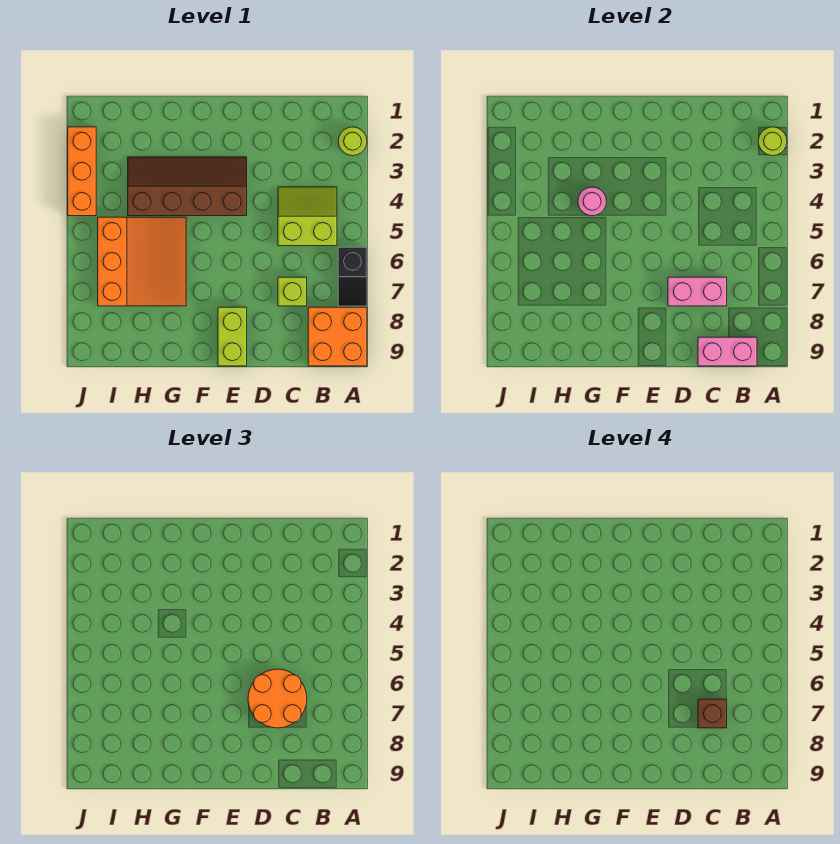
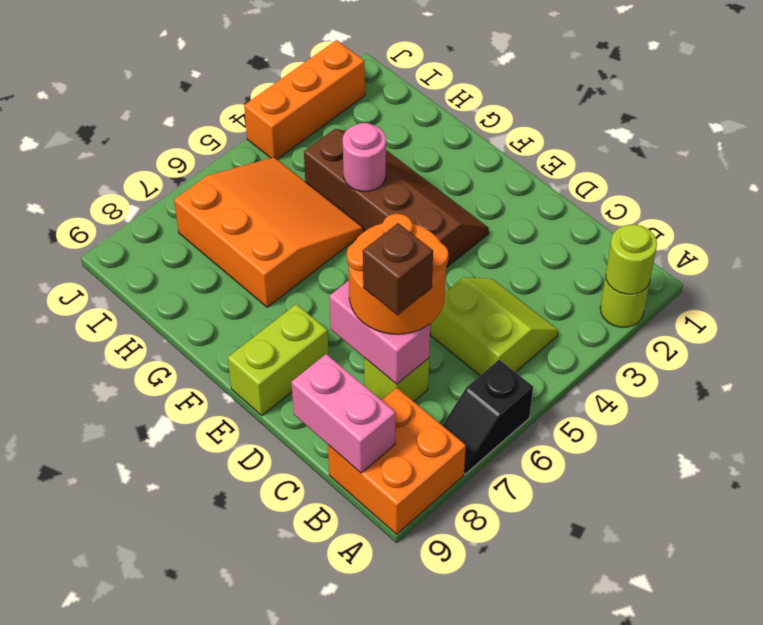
orange slope G5:I7 level 1 top I -> orange slope G5:I7 level 1 top 7

